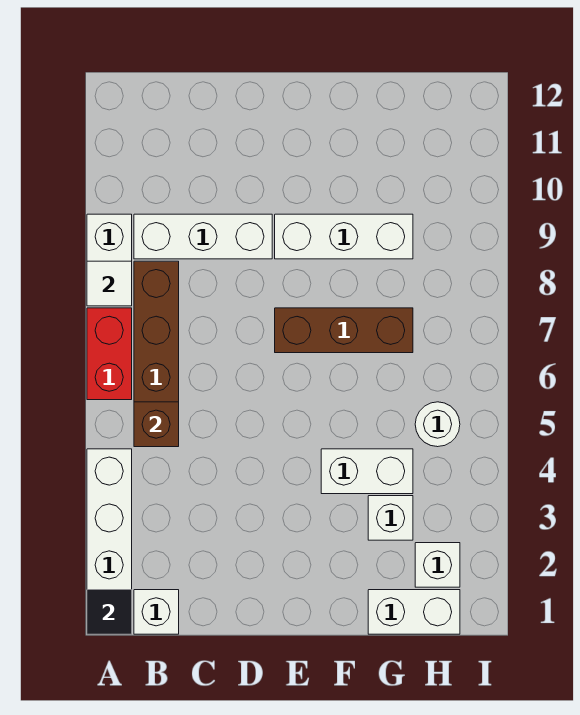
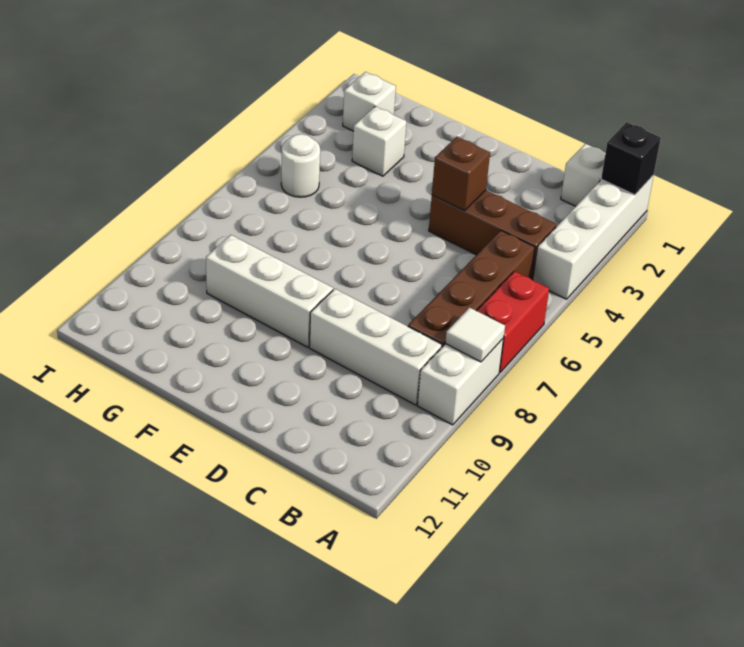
black tile A1 level 2 -> black brick A1 level 2
brown brick B5 level 2 -> brown brick D4 level 2
brown brick E7:G7 level 1 -> brown brick B4:D4 level 1
white brick F4:G4 level 1 -> none
white brick G1:H1 level 1 -> none

